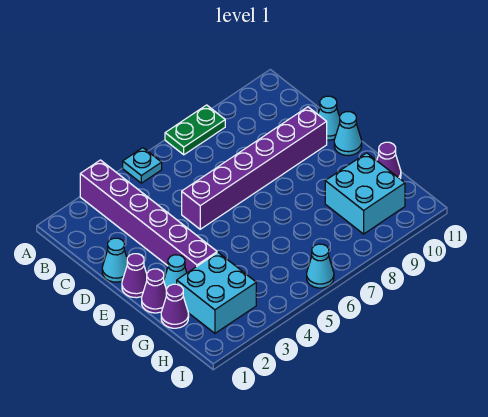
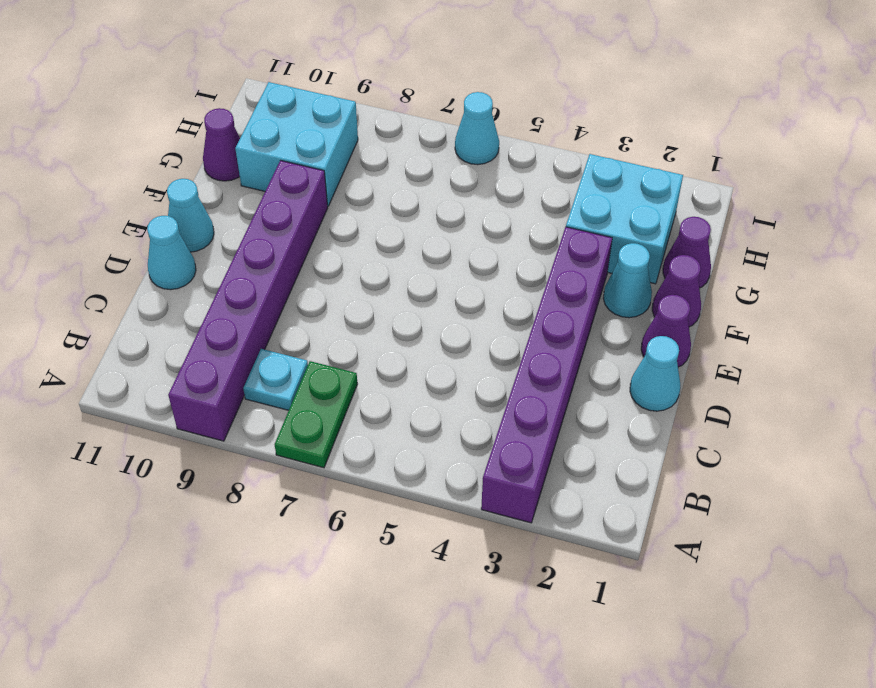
cyan plate A5 level 1 -> cyan plate B8 level 1
green plate A7:A8 level 1 -> green plate A7:B7 level 1
purple brick D5:D10 level 1 -> purple brick A9:F9 level 1

